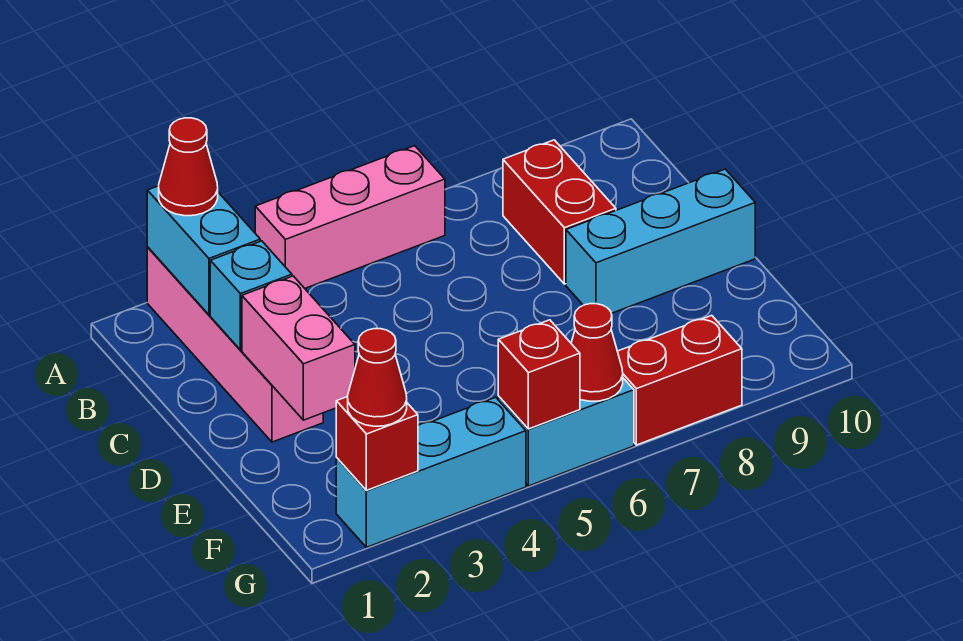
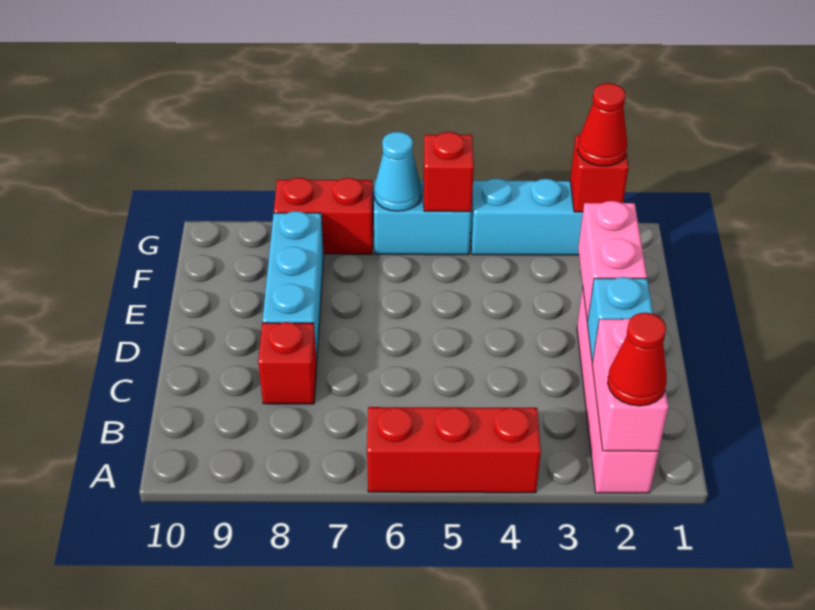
cyan brick A2:B2 level 2 -> pink brick A2:B2 level 2
pink brick A4:A6 level 1 -> red brick A4:A6 level 1
red brick B8:C8 level 1 -> red brick C8 level 1
cyan brick D8:D10 level 1 -> cyan brick D8:F8 level 1
red cone G6 level 2 -> cyan cone G6 level 2

